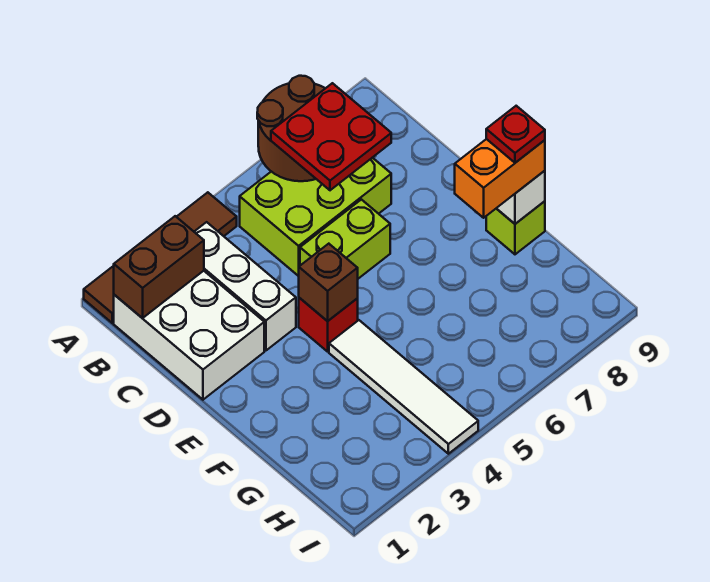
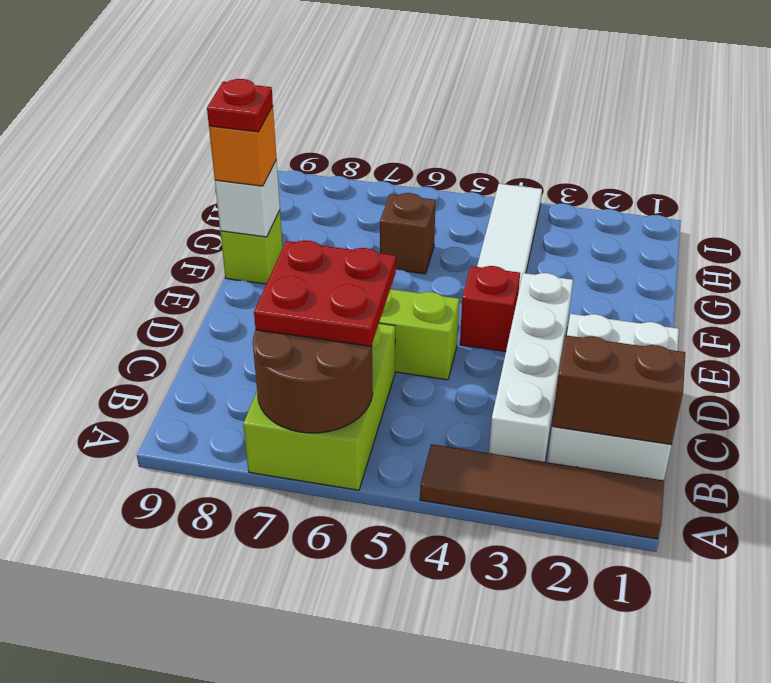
white brick B3:D3 level 1 -> white brick B3:E3 level 1
lime brick B5:C7 level 1 -> lime brick A6:C7 level 1
brown brick E4 level 2 -> brown brick G6 level 1
orange brick F8:F9 level 3 -> orange brick F9 level 3

